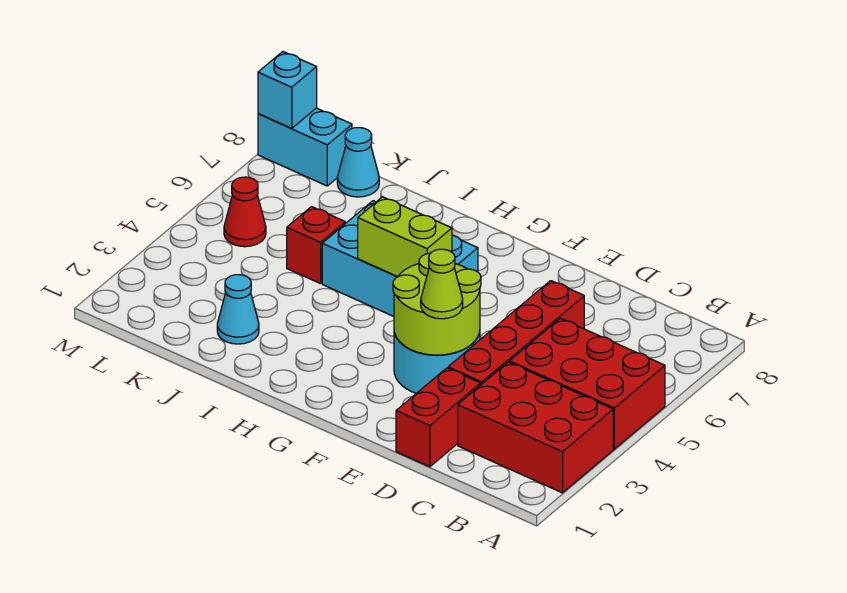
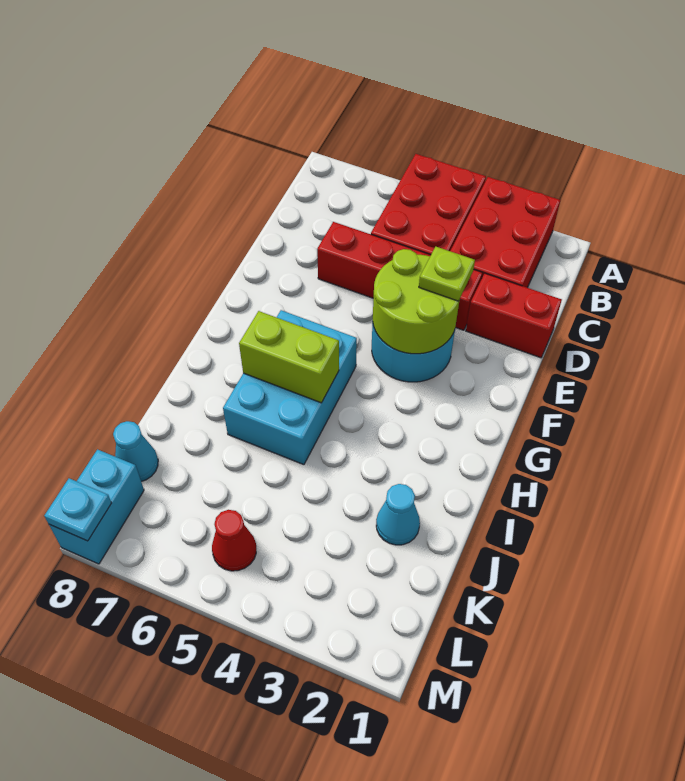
lime cone E3 level 3 -> lime plate E3 level 3
lime brick G5:H5 level 2 -> lime brick H5:H6 level 2
red brick J5 level 1 -> none
cyan brick M8 level 2 -> cyan plate M8 level 2

